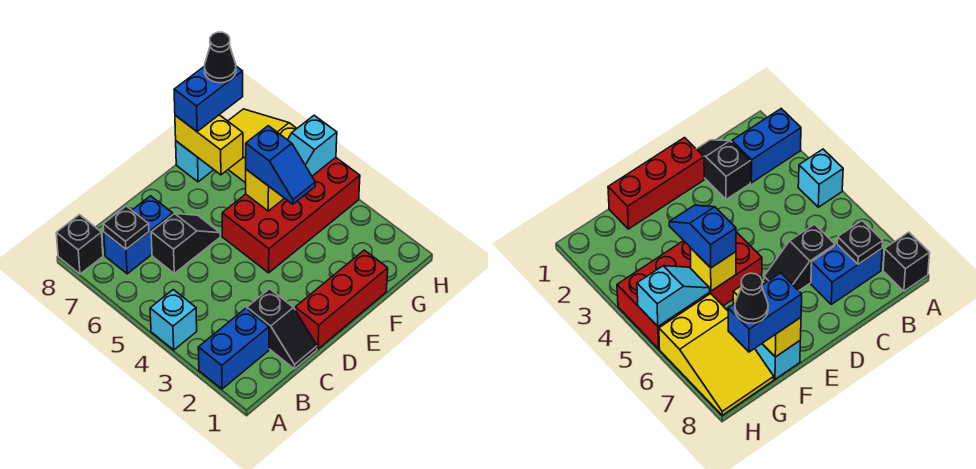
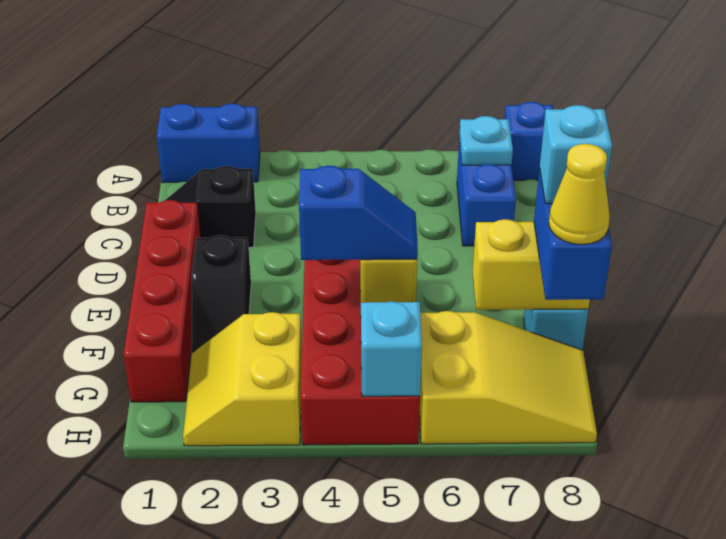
blue brick A2:B2 level 1 -> blue brick A1:A2 level 1
cyan brick A4 level 1 -> cyan brick F8 level 4
black brick A8 level 1 -> blue brick A8 level 1
black plate B7 level 2 -> cyan plate B7 level 2
black slope C6:D6 level 1 top C -> black slope E2:F2 level 1 top E
red brick D1:F1 level 1 -> red brick D1:G1 level 1
blue slope F4:F5 level 3 top 5 -> blue slope F4:F5 level 3 top 4
none -> yellow slope G2:H3 level 1 top 3
black cone G8 level 4 -> yellow cone G8 level 4

